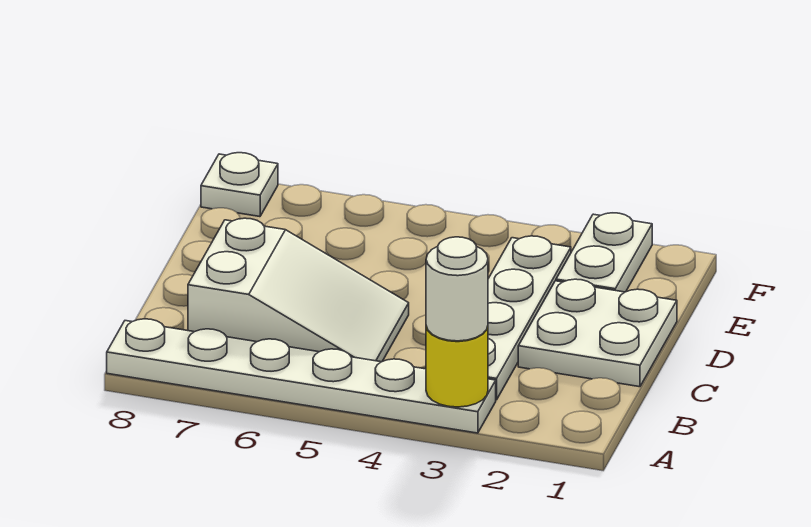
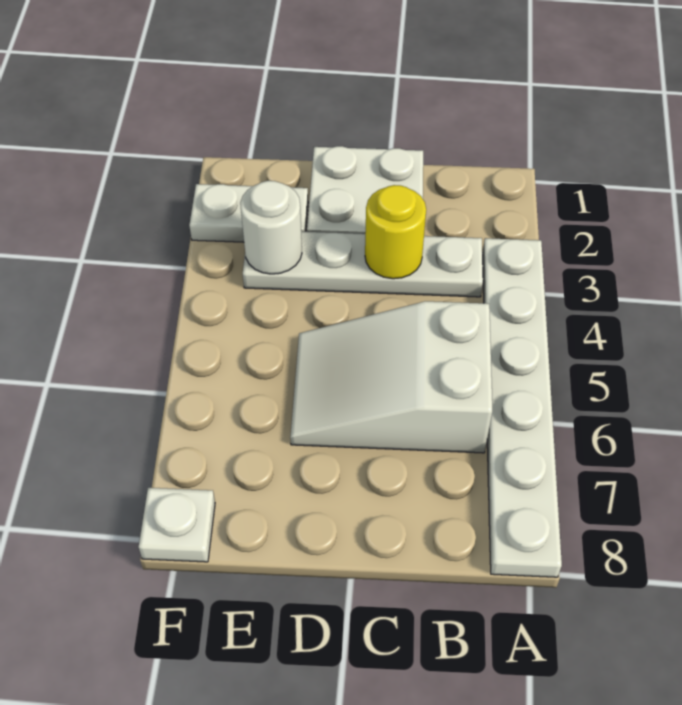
yellow round brick A3 level 2 -> yellow round brick C3 level 2
white round brick A3 level 3 -> white round brick E3 level 2
white slope B5:C7 level 1 top 7 -> white slope B5:D6 level 1 top B

